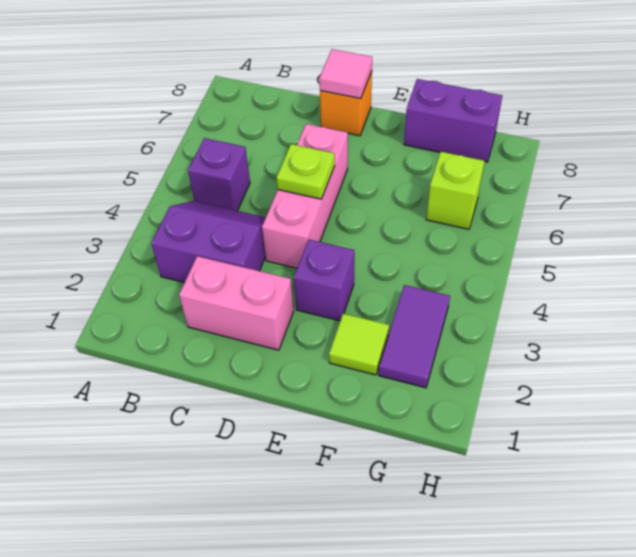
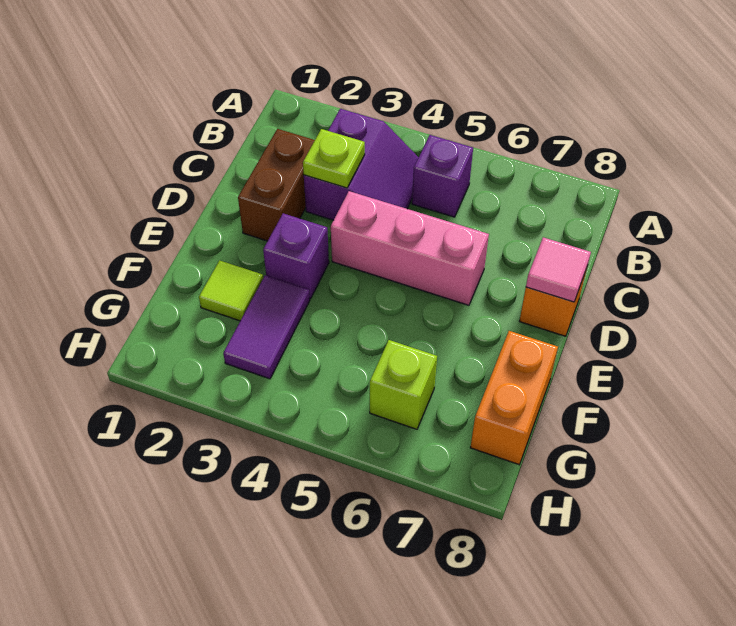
pink brick C2:D2 level 1 -> brown brick C2:D2 level 1
lime plate D5 level 2 -> lime plate C3 level 2
purple brick F8:G8 level 1 -> orange brick F8:G8 level 1
purple tile G2:G3 level 1 -> purple tile F3:G3 level 1

